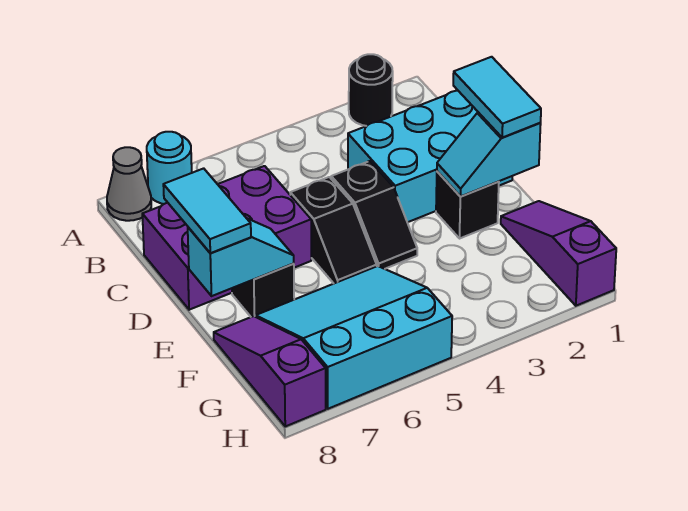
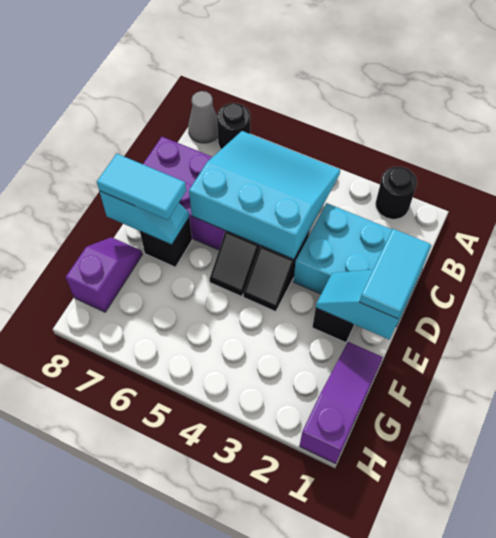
cyan round brick A7 level 1 -> black round brick A7 level 1
cyan tile D8:E8 level 3 -> cyan tile E7:E8 level 3
cyan slope F5:H7 level 1 top H -> cyan slope B4:D6 level 2 top D
purple slope F8:H8 level 1 top H -> purple slope F8:G8 level 1 top G

